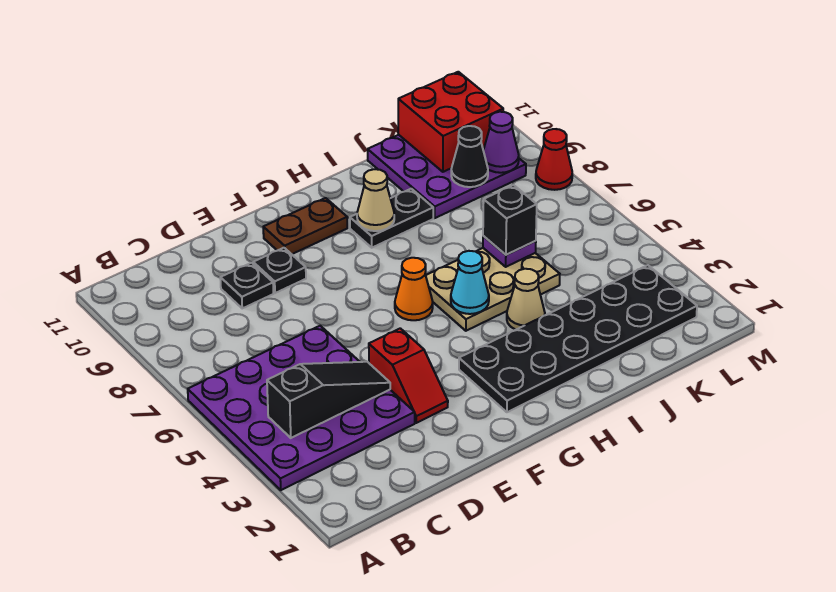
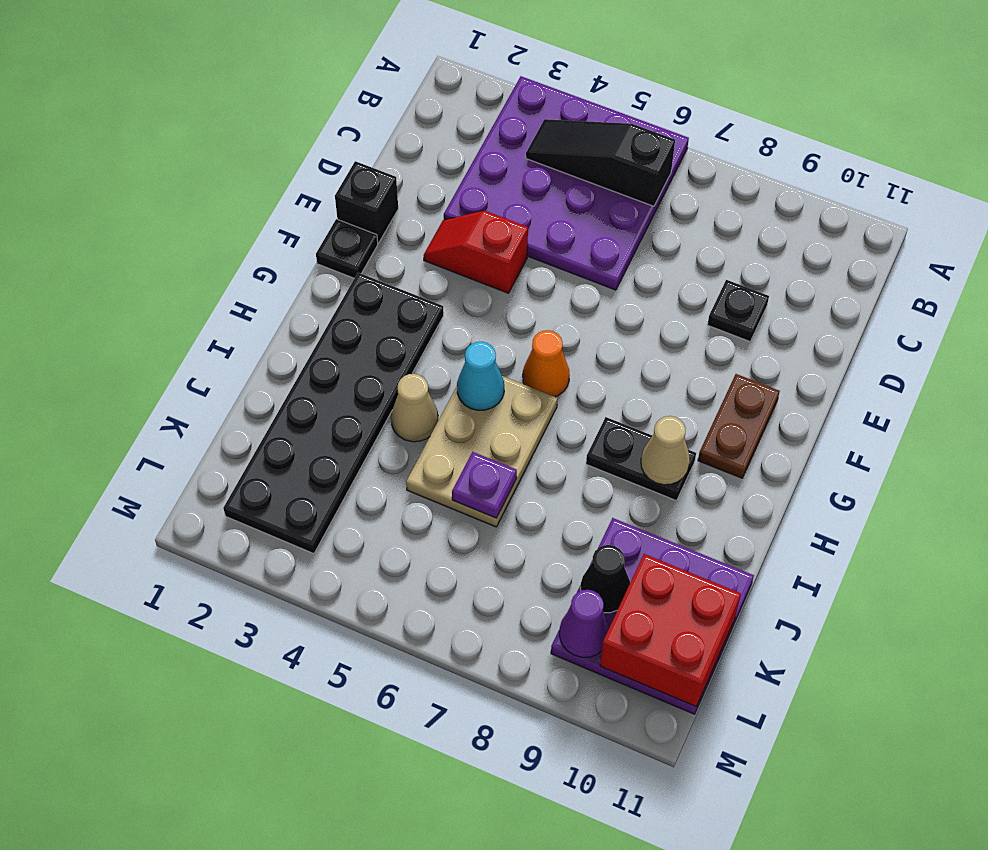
black slope B4:D4 level 2 top B -> black slope B4:B6 level 2 top 6
black plate E9 level 1 -> black plate F1 level 1
black plate H9:I9 level 1 -> black plate H8:H9 level 1
black brick J6 level 3 -> black brick E1 level 1
red cone M8 level 1 -> none

